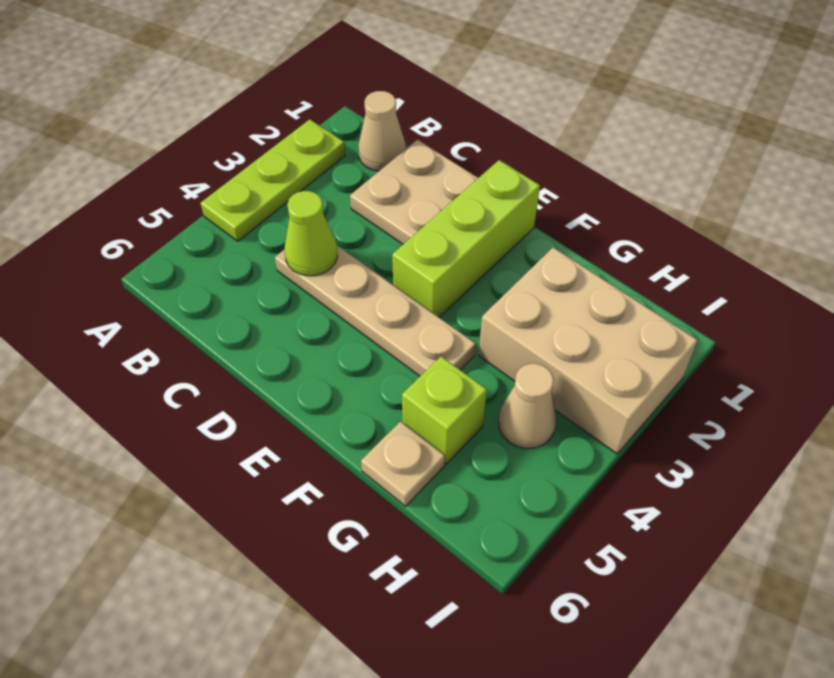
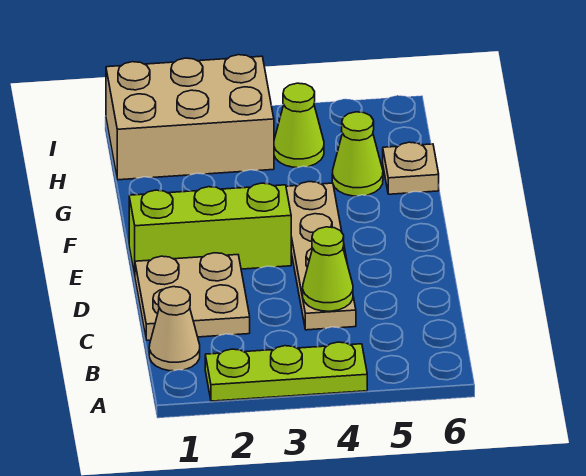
tan brick G2:I3 level 1 -> tan brick H1:I3 level 1
lime brick G5 level 1 -> lime cone G5 level 1
tan cone H4 level 1 -> lime cone H4 level 1

